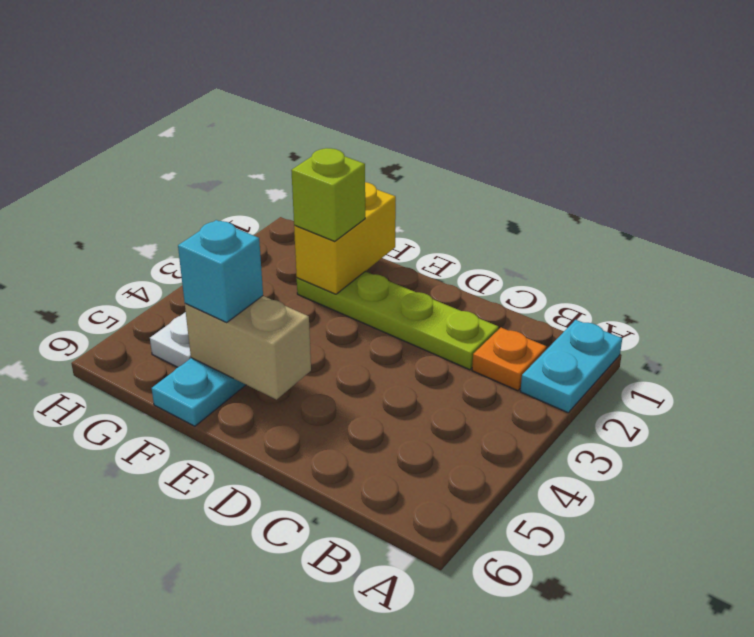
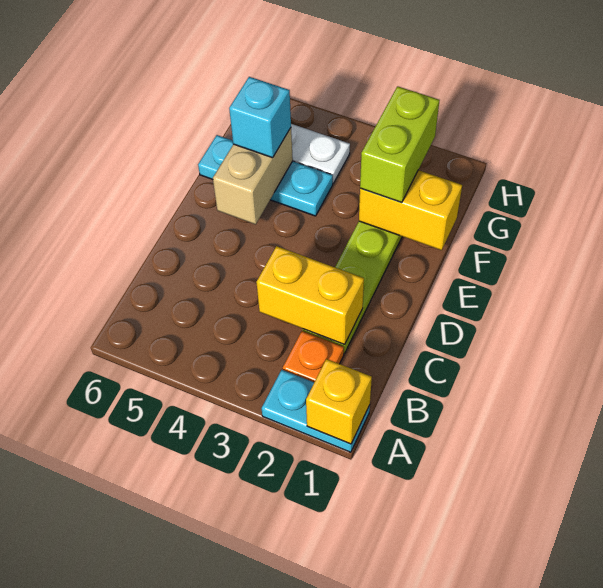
none -> yellow brick A1 level 2
none -> yellow brick C2:C3 level 2
lime brick F2 level 3 -> lime brick F2:G2 level 3

